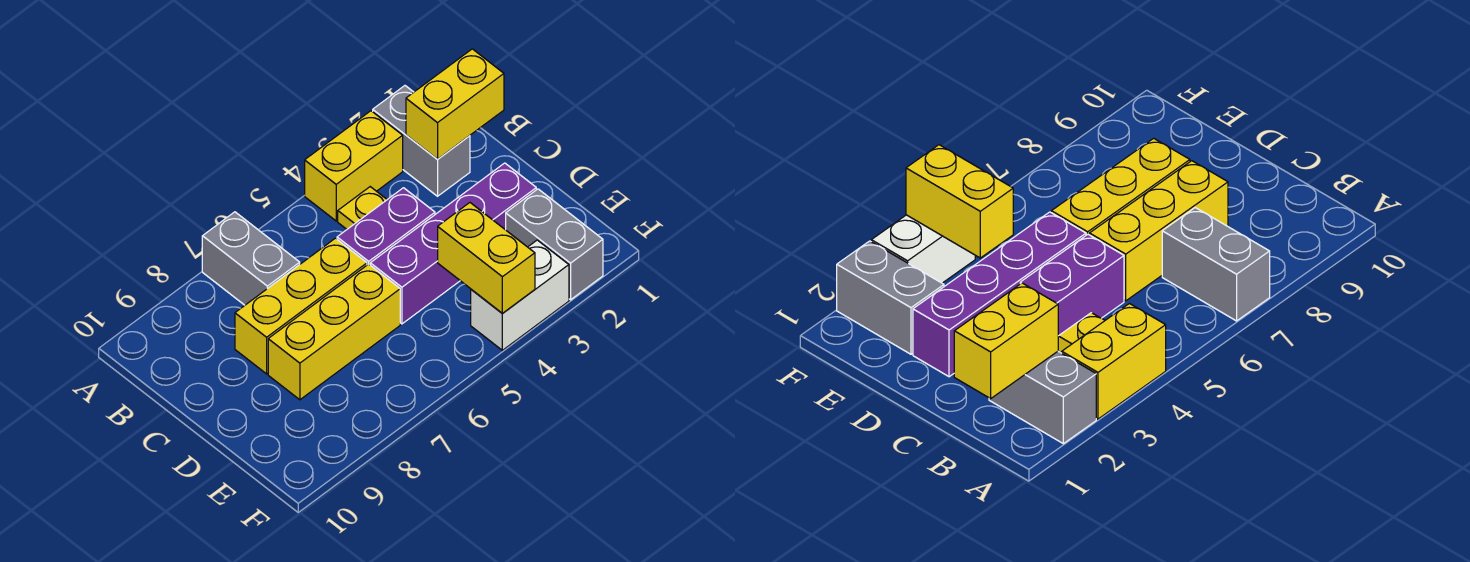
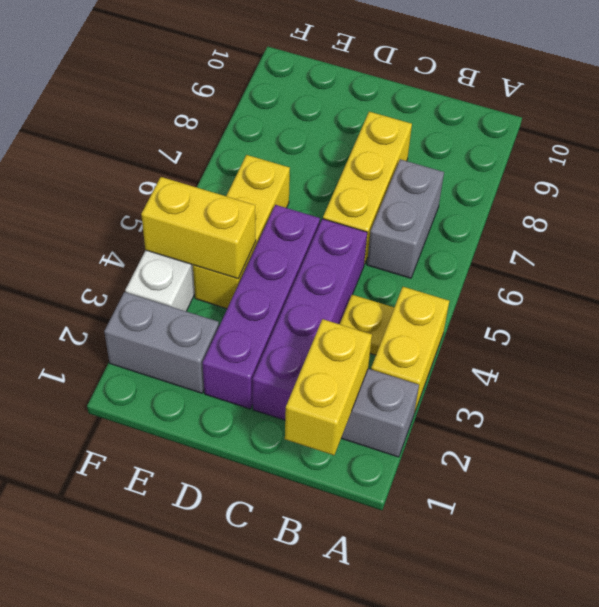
grey brick A7:B7 level 1 -> grey brick B6:B7 level 1
purple brick C4:C5 level 1 -> purple brick C2:C5 level 1
yellow brick D6:D8 level 1 -> yellow brick E4:E6 level 1

